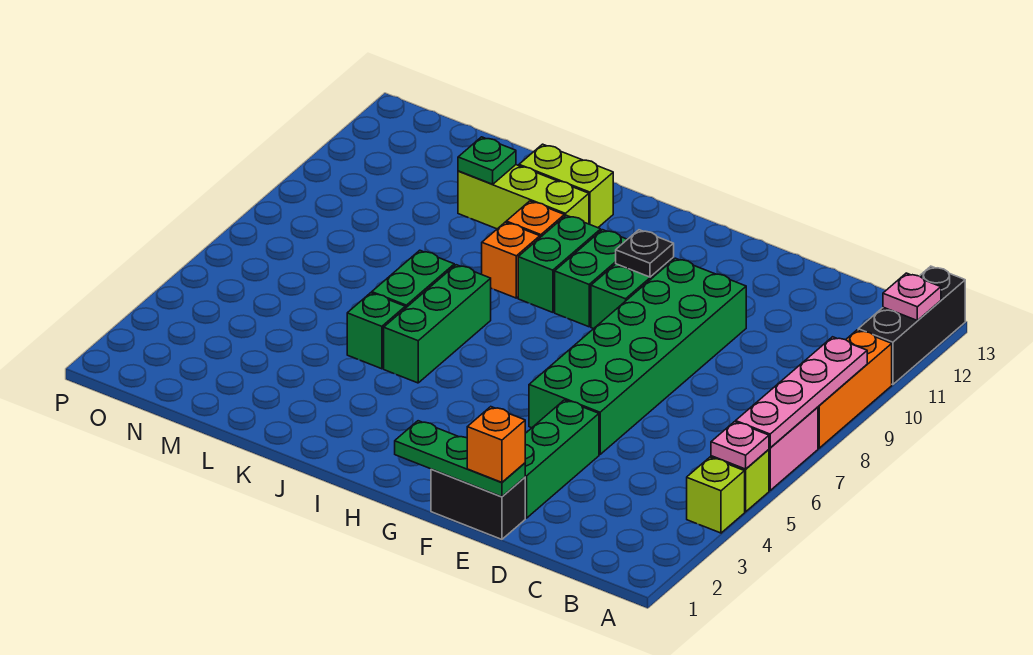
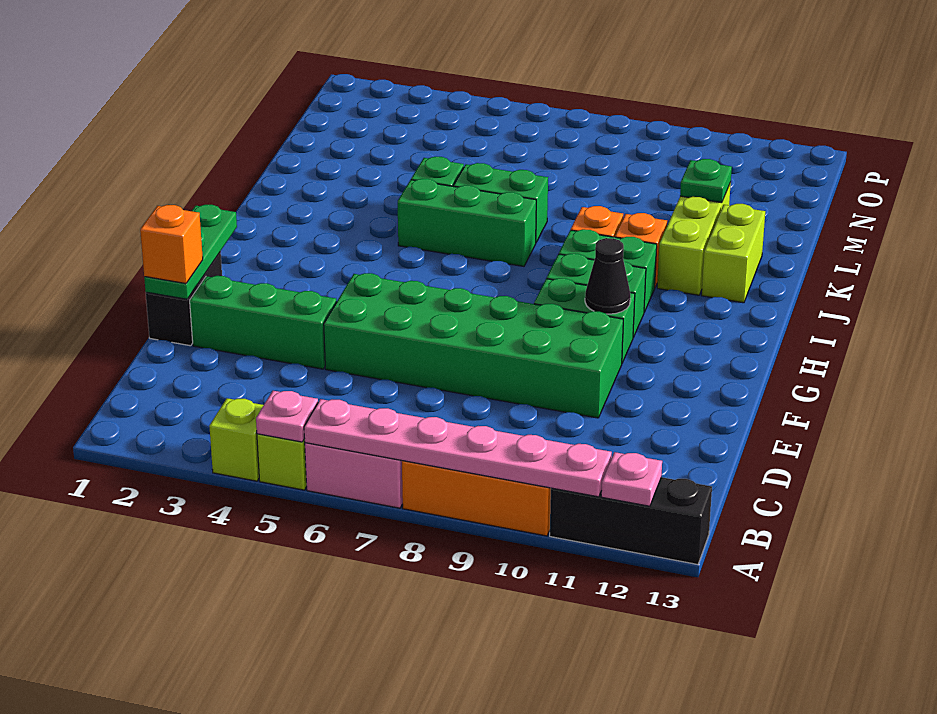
pink plate A6:A9 level 2 -> pink plate A6:A11 level 2
black plate G10 level 2 -> black cone G10 level 2

